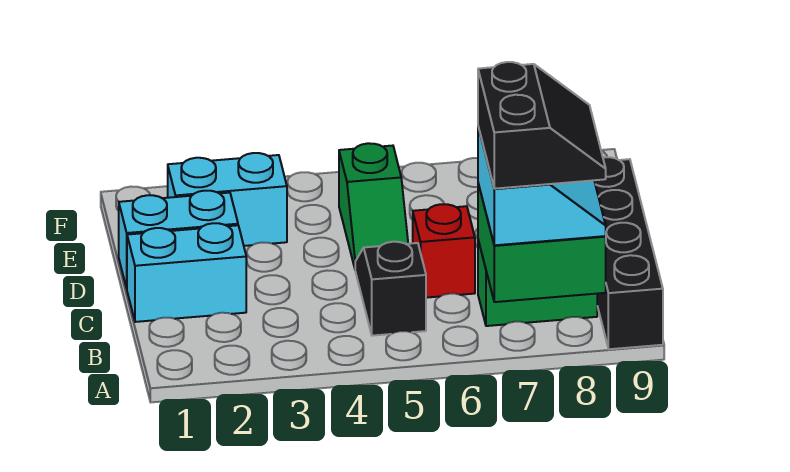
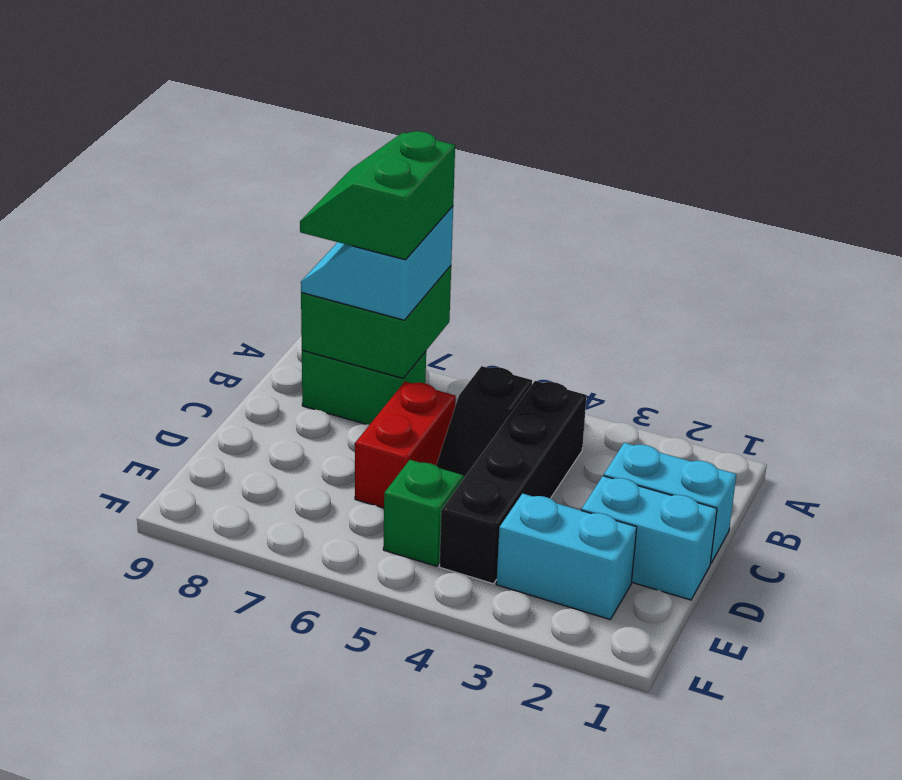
black slope A7:B8 level 4 top 7 -> green slope A7:B8 level 4 top 7
black brick A9:D9 level 1 -> black brick B4:E4 level 1
red brick C6 level 1 -> red brick C6:D6 level 1

